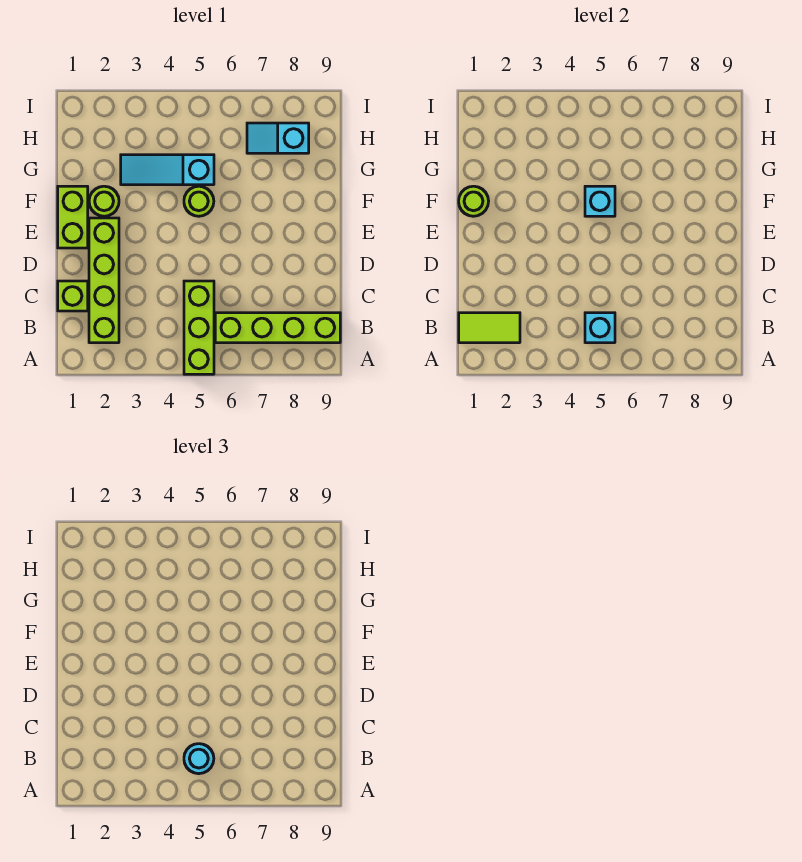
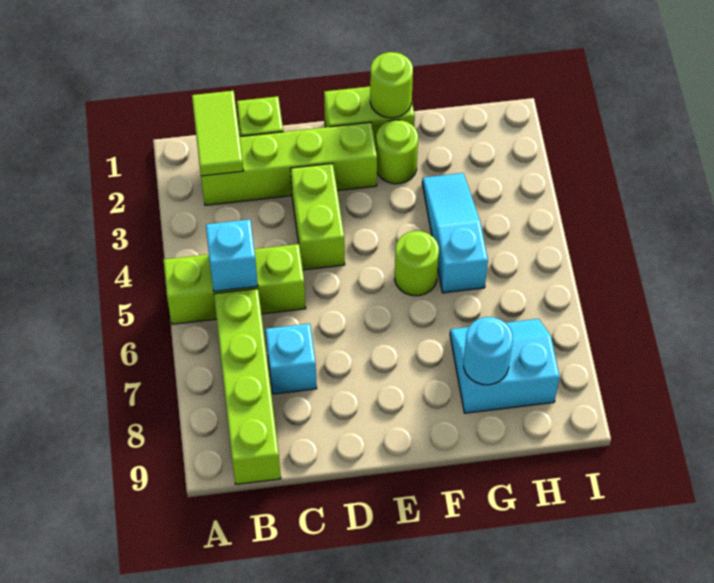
cyan round brick B5 level 3 -> cyan round brick G8 level 2
none -> lime brick D3:D4 level 1
cyan brick F5 level 2 -> cyan brick C7 level 1
cyan slope H7:H8 level 1 top 8 -> cyan slope G7:H8 level 1 top 8

